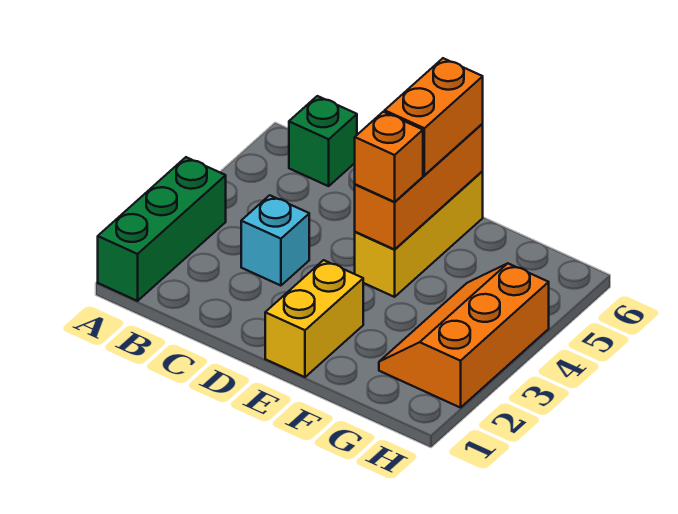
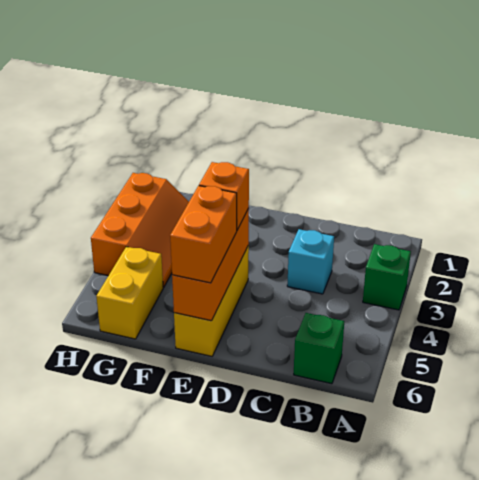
green brick A1:A3 level 1 -> green brick A3 level 1
yellow brick E1:E2 level 1 -> yellow brick G5:G6 level 1

